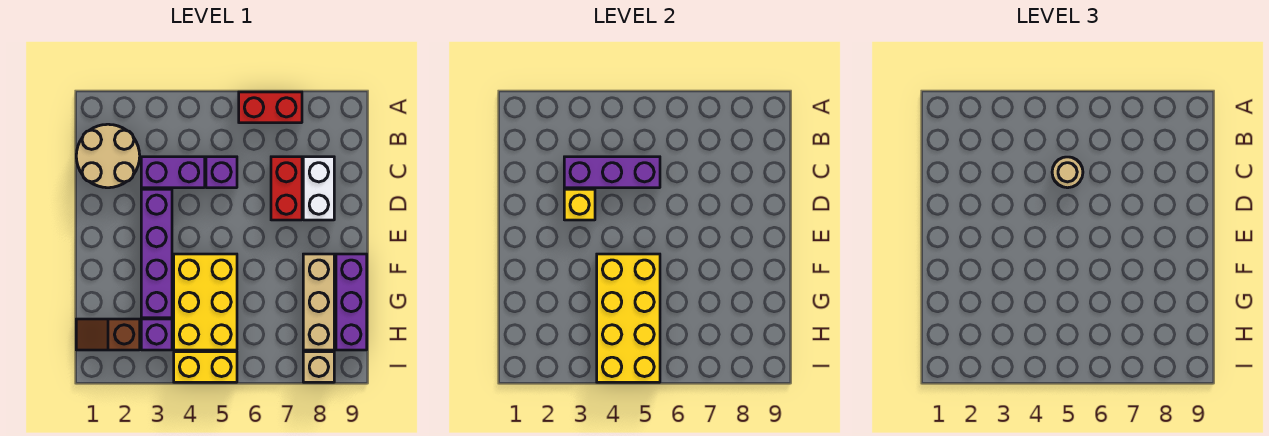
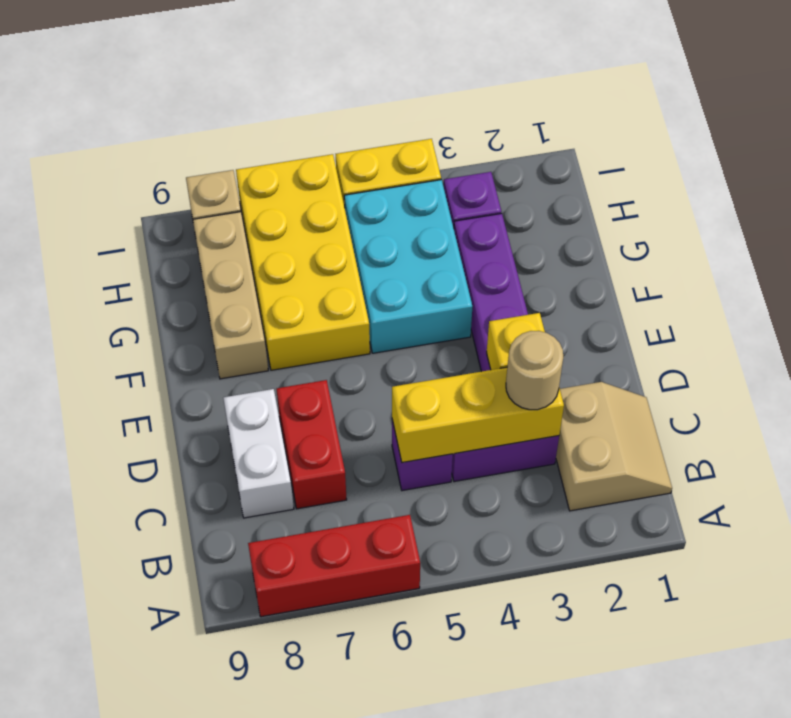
red brick A6:A7 level 1 -> red brick A6:A8 level 1
tan round brick B1:C2 level 1 -> tan slope B1:C2 level 1 top 2
purple brick C3:C5 level 2 -> yellow brick C3:C5 level 2
tan round brick C5 level 3 -> tan round brick C3 level 3
yellow brick F4:H5 level 1 -> cyan brick F4:H5 level 1
yellow brick F4:I5 level 2 -> yellow brick F6:I7 level 1
purple brick F9:H9 level 1 -> none
brown slope H1:H2 level 1 top 2 -> none

